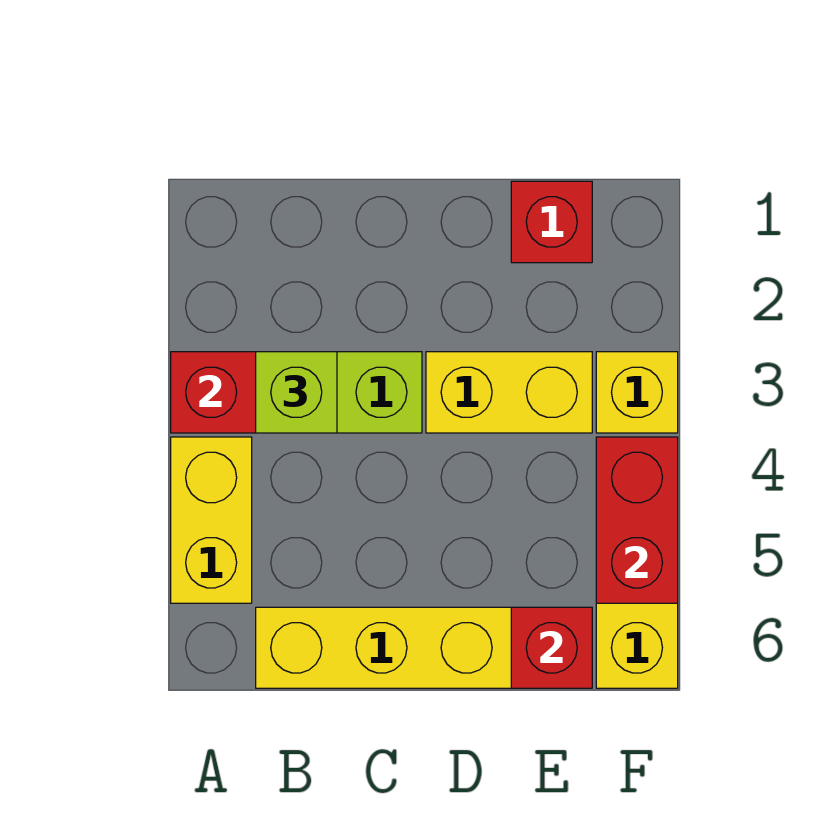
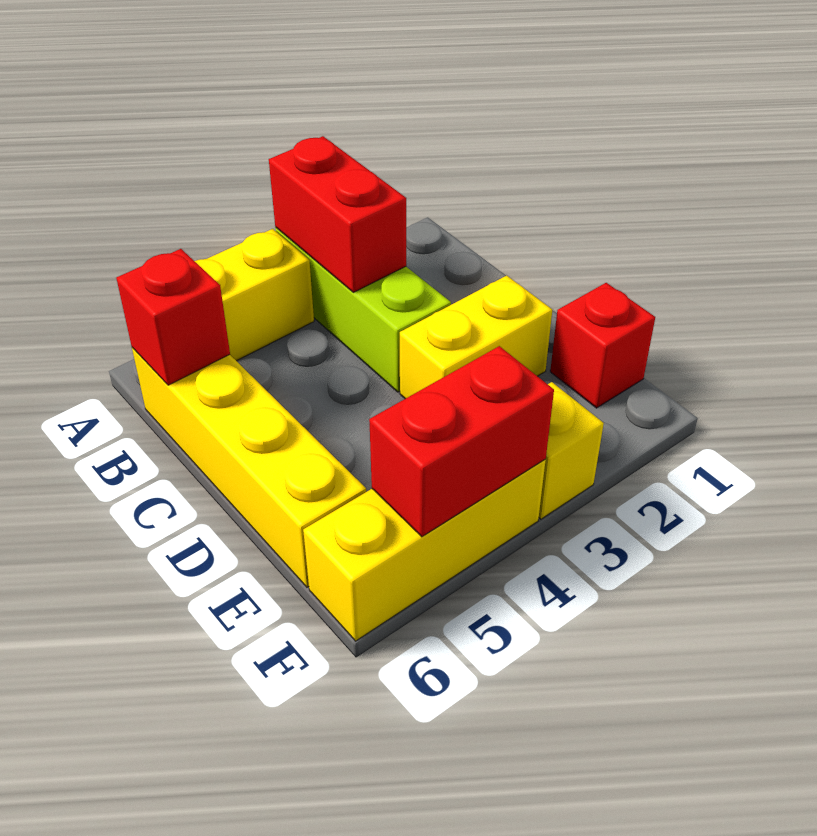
lime brick B3 level 3 -> none
yellow brick D3:E3 level 1 -> yellow brick D2:D3 level 1
red brick E6 level 2 -> red brick B6 level 2

